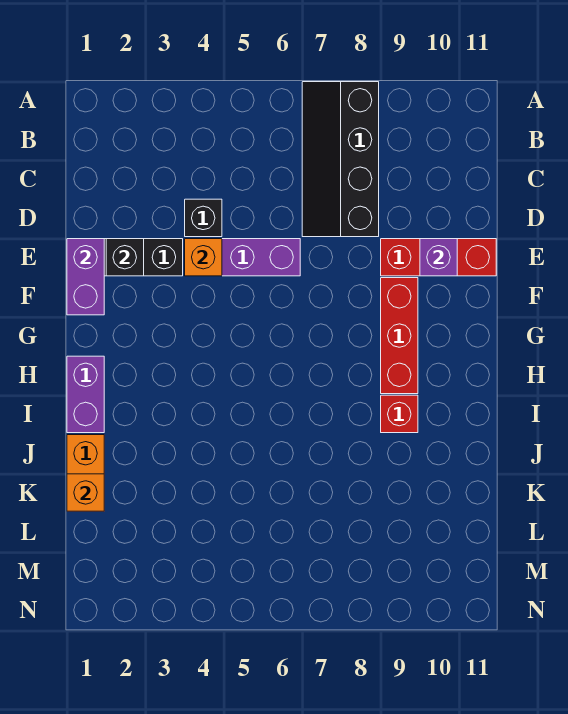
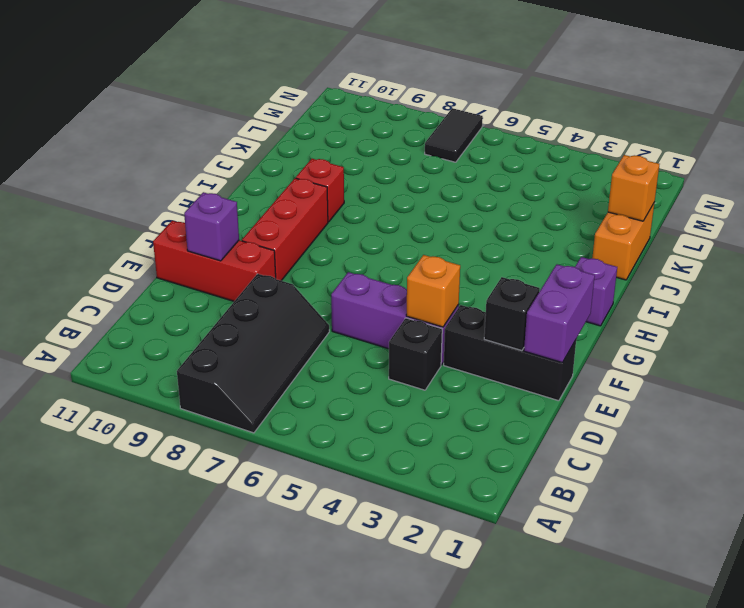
purple brick H1:I1 level 1 -> purple brick H1 level 1
none -> black tile M7:N7 level 1

